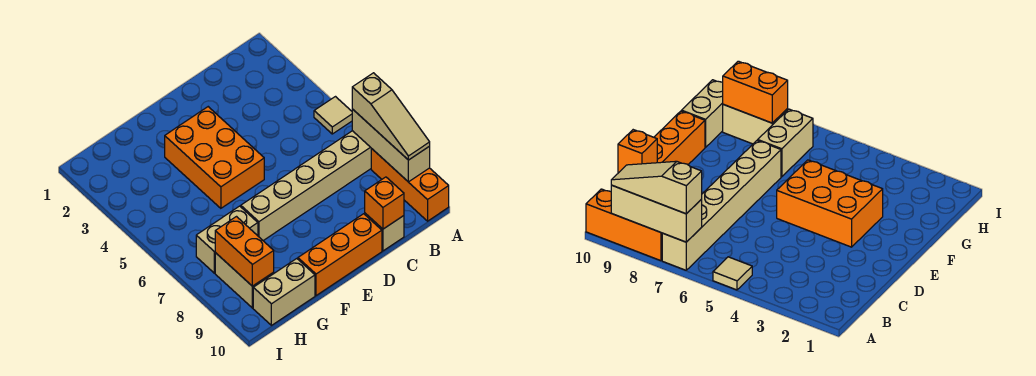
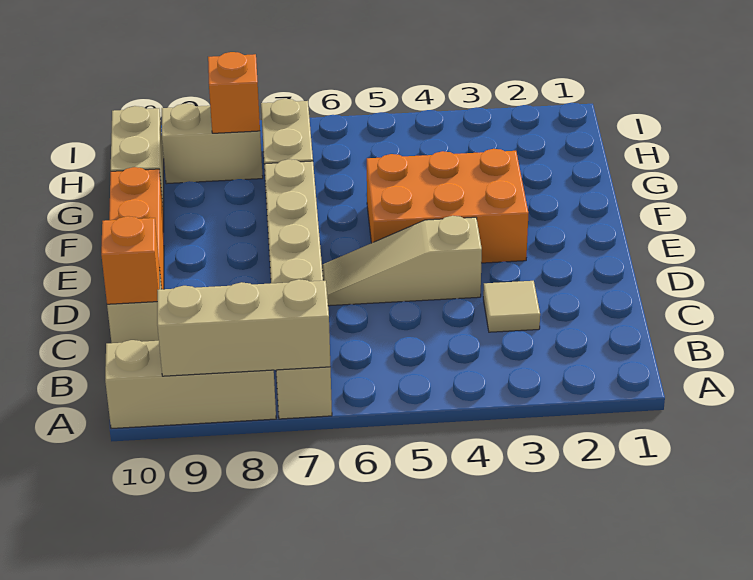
tan tile A5 level 1 -> tan tile C3 level 1
tan slope A7:A9 level 3 top 7 -> tan slope D4:D6 level 1 top 4
orange brick A8:A10 level 1 -> tan brick A8:A10 level 1
orange brick H8:H9 level 2 -> orange brick H8 level 2

